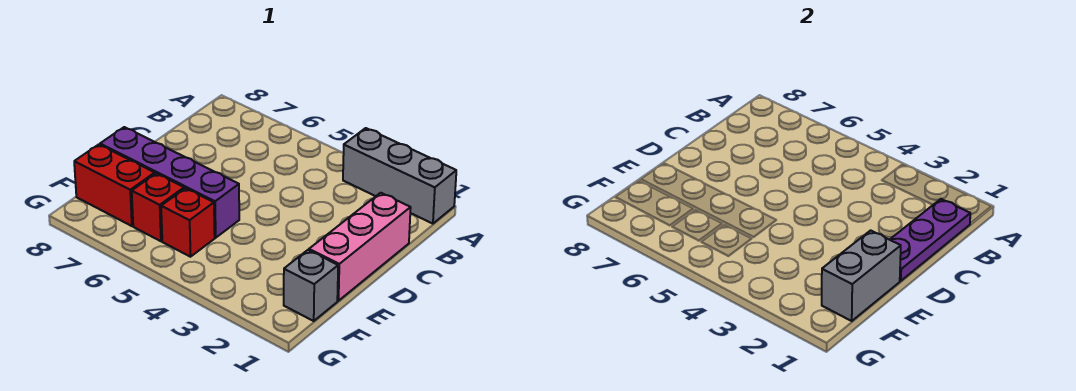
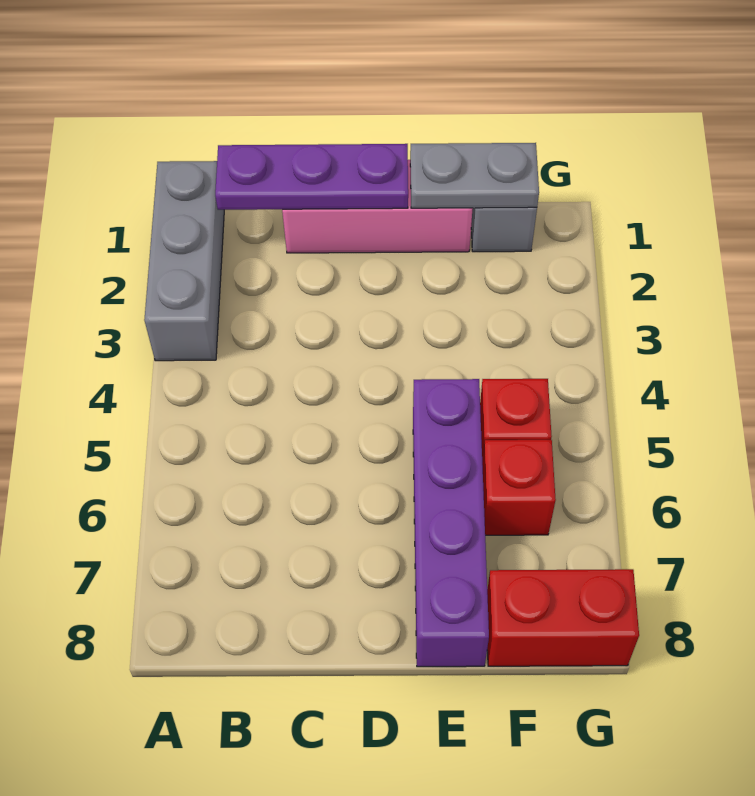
grey brick E1:F1 level 2 -> grey plate E1:F1 level 2
red brick F7:F8 level 1 -> red brick F8:G8 level 1

